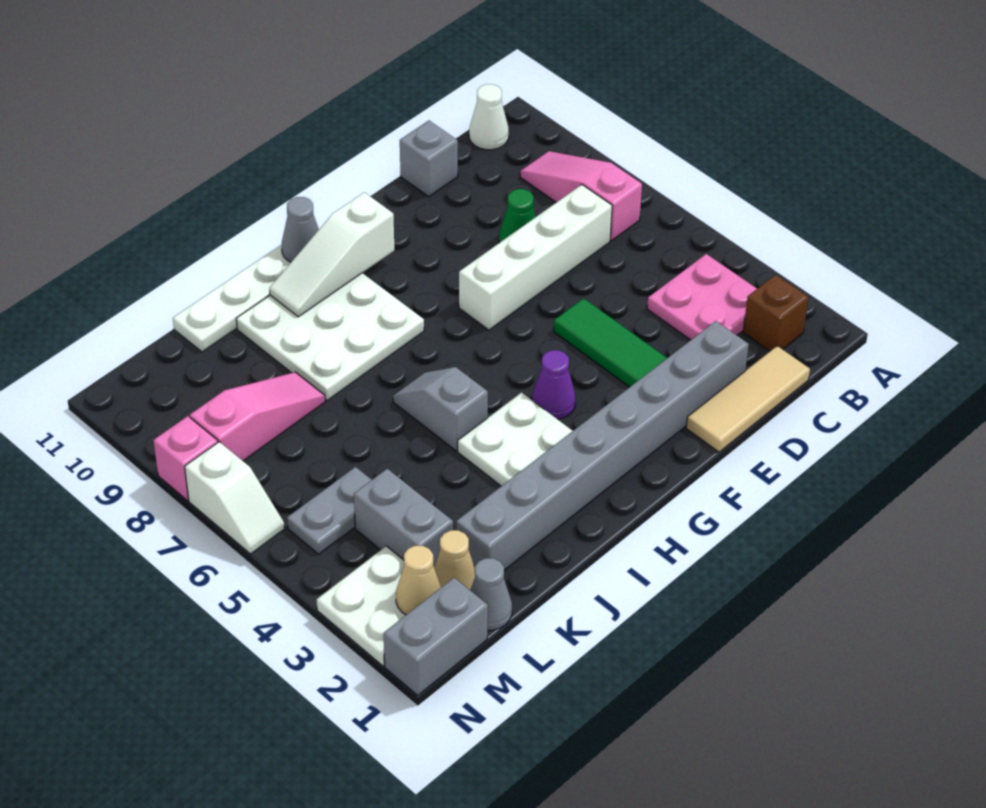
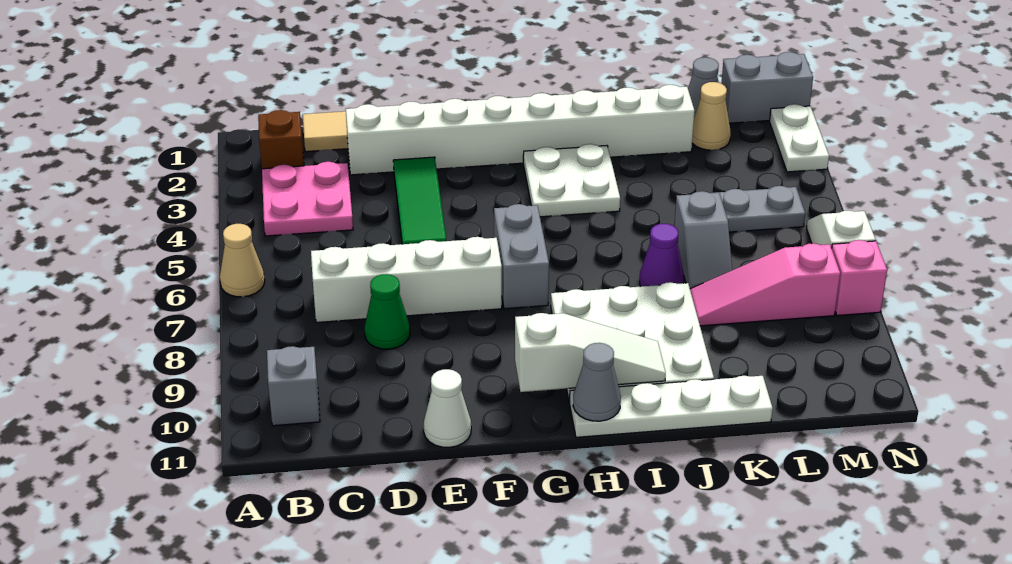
pink slope B7:B9 level 1 top 7 -> none
white cone B11 level 1 -> white cone E11 level 1
grey brick D2:K2 level 1 -> white brick D2:K2 level 1
grey brick D11 level 1 -> grey brick B10 level 1
purple cone G4 level 1 -> purple cone J7 level 1
grey slope I5:I6 level 1 top 5 -> grey slope K6:K7 level 1 top 6
grey brick L3:L4 level 1 -> grey brick G6:G7 level 1
white plate M2:N3 level 1 -> white plate N2:N3 level 1
tan cone M2 level 2 -> tan cone A6 level 1

